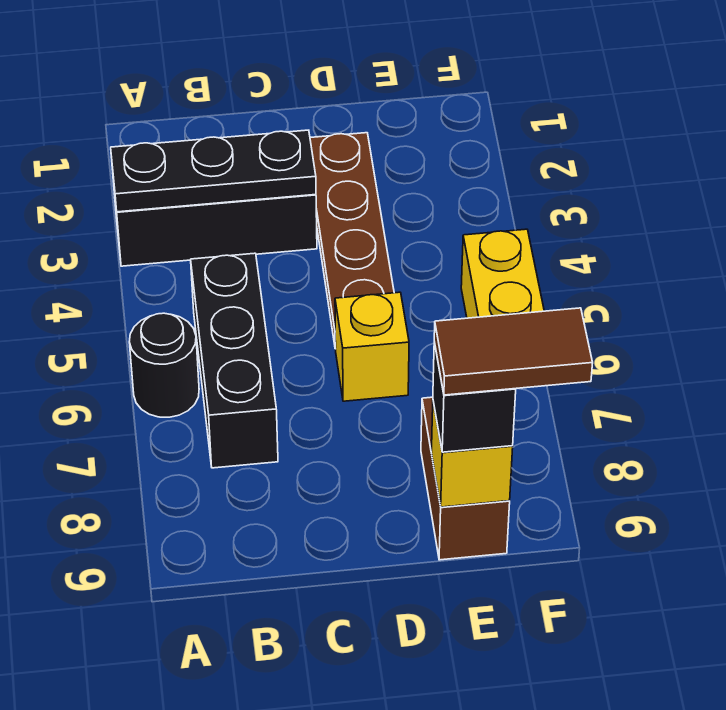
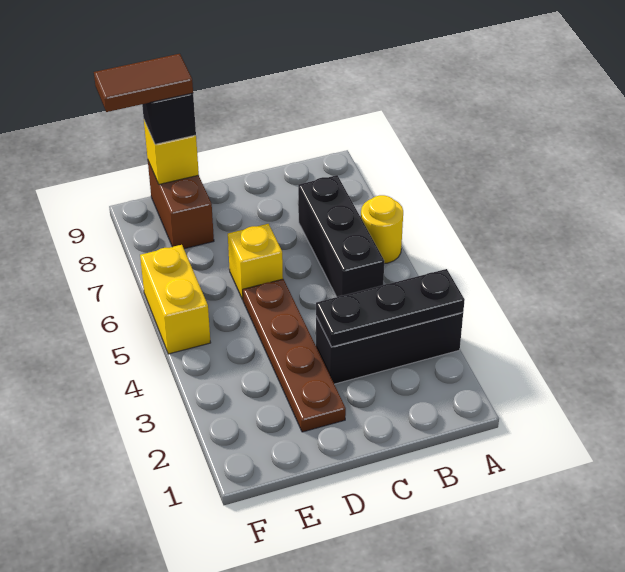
black round brick A6 level 1 -> yellow round brick A6 level 1

